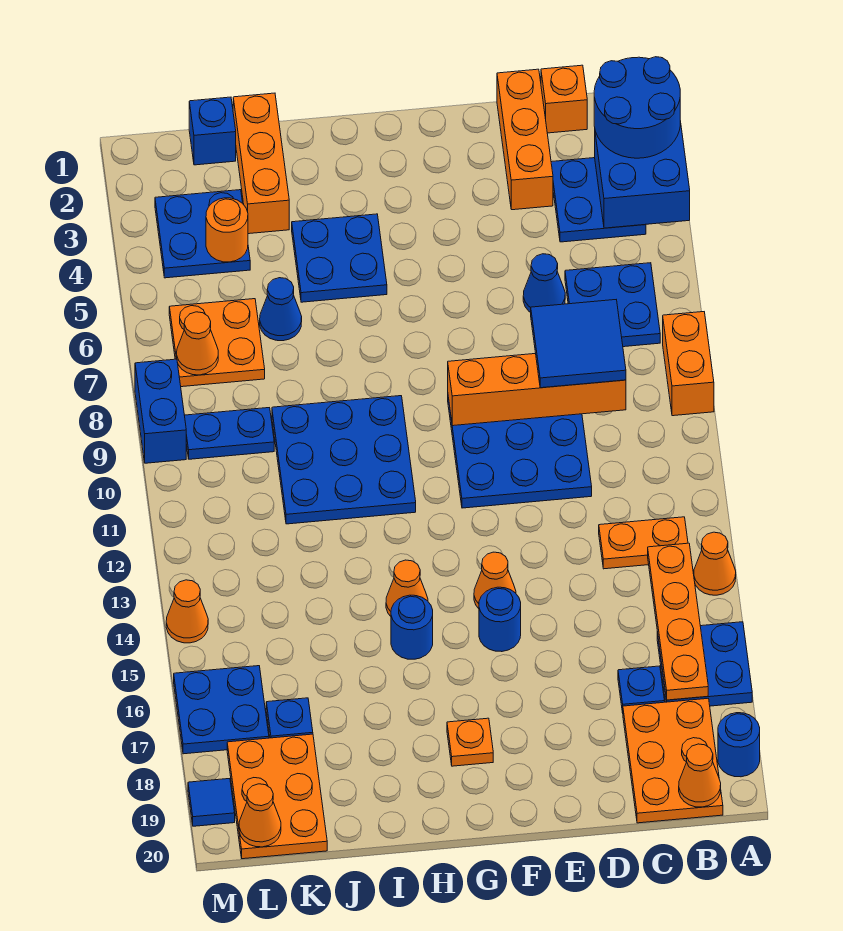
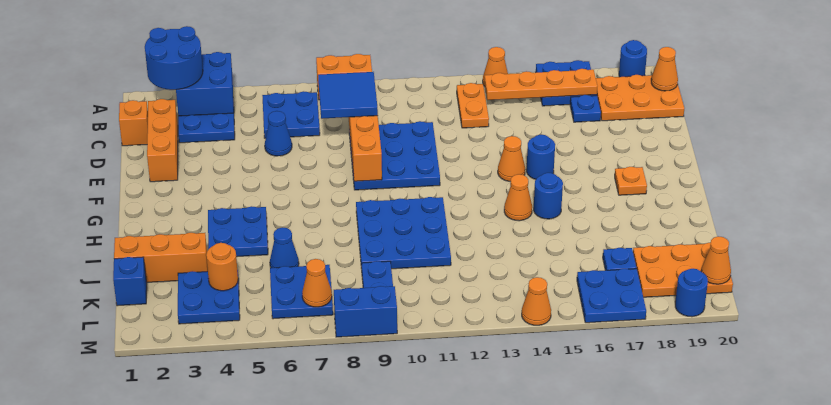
orange brick D1:D3 level 1 -> orange brick C2:E2 level 1
orange plate K6:L7 level 1 -> blue plate K6:L7 level 1
blue tile M19 level 1 -> blue round brick M19 level 1

